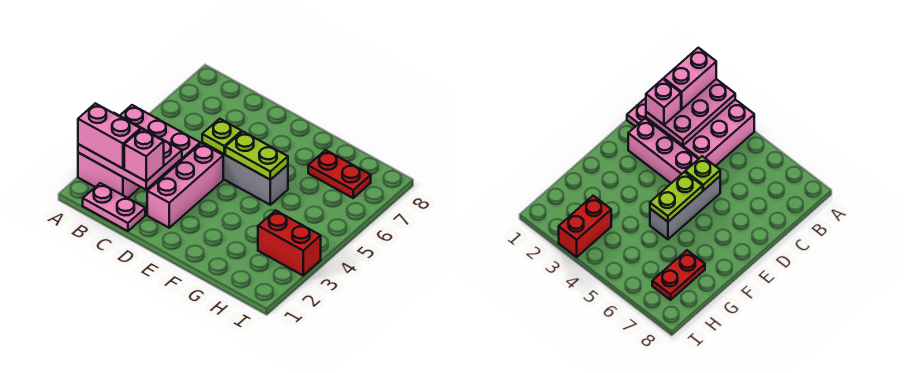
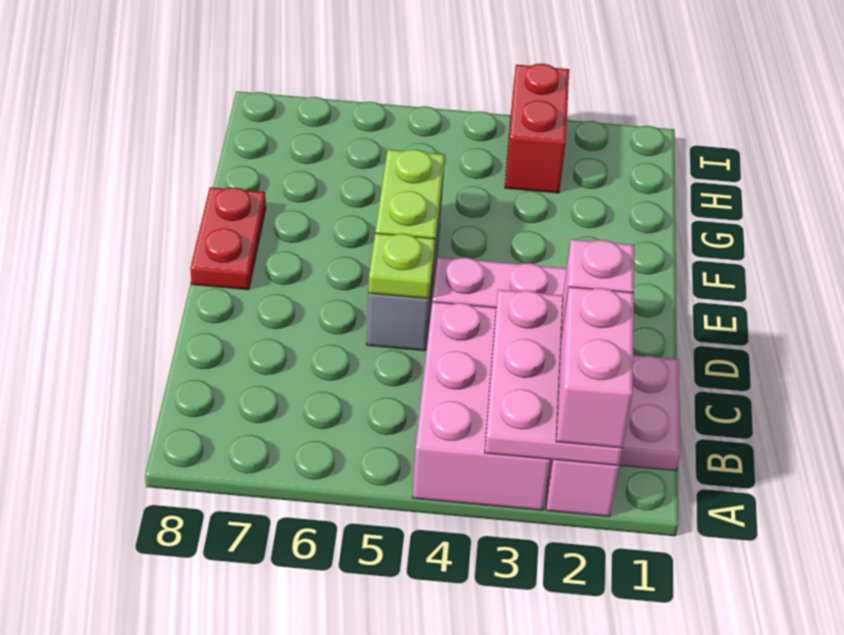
red plate G7:H7 level 1 -> red plate E8:F8 level 1

